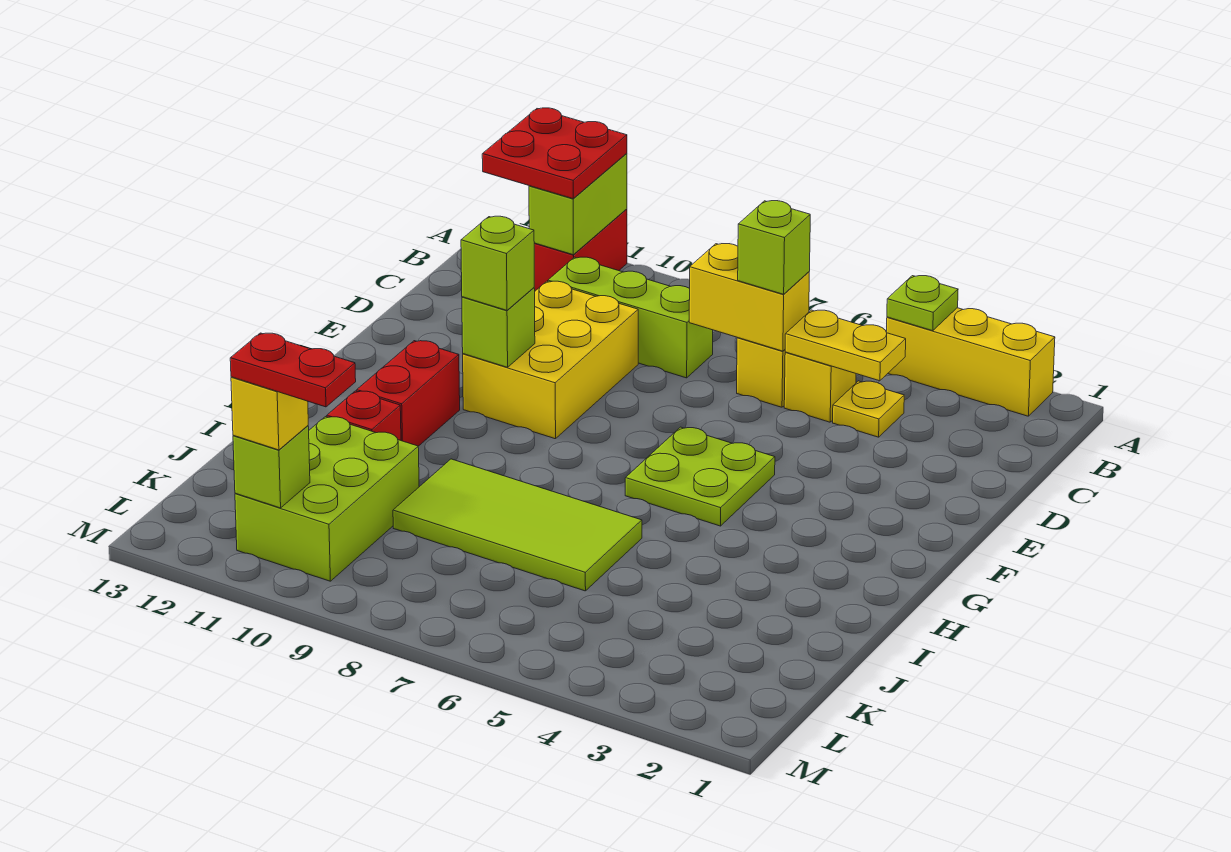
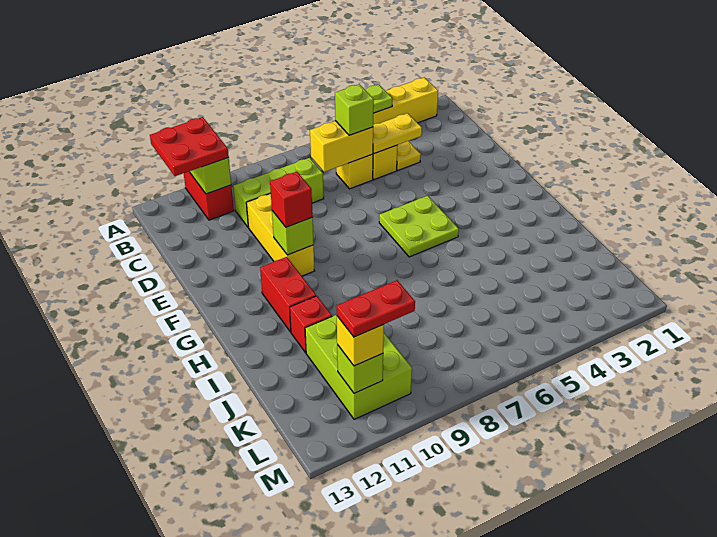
yellow brick D9:F10 level 1 -> yellow brick D10:F10 level 1
lime brick F10 level 3 -> red brick F10 level 3
lime tile I6:J9 level 1 -> none

